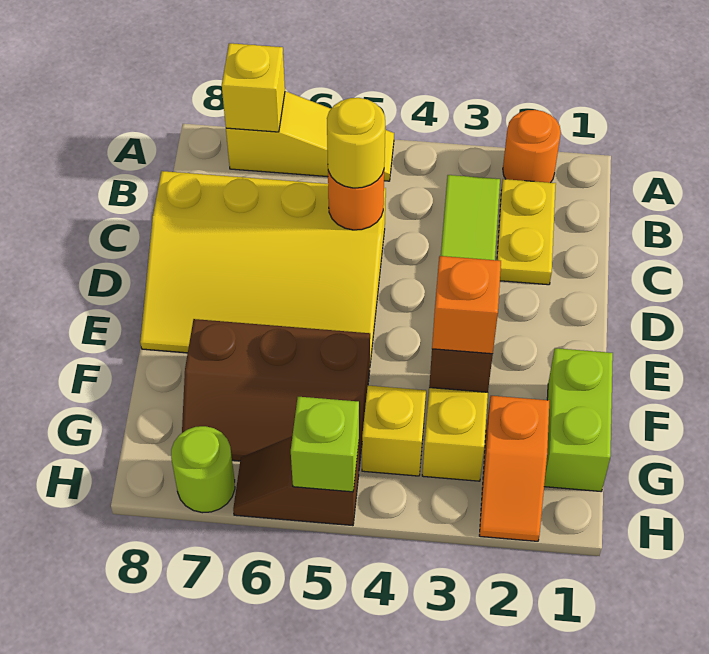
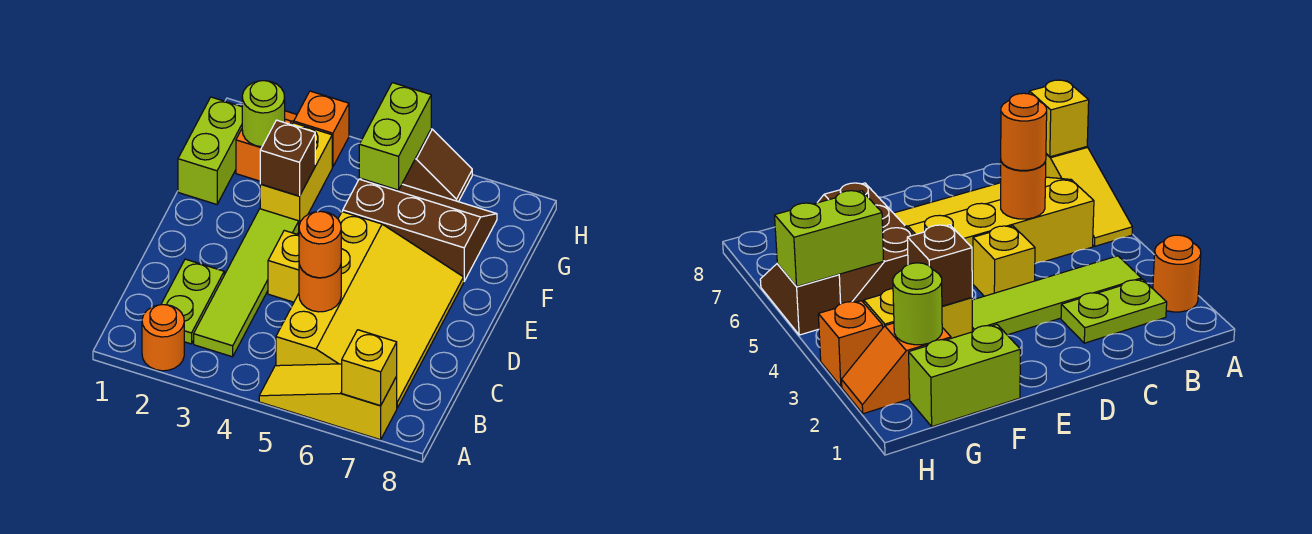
yellow plate B2:C2 level 1 -> lime plate B2:C2 level 1
yellow slope C5:E8 level 1 top C -> yellow slope B5:E7 level 1 top 5
yellow round brick C5 level 3 -> orange round brick C5 level 3
orange brick F3 level 3 -> orange brick H3 level 1
yellow brick G4 level 1 -> yellow brick D4 level 1
lime brick H5 level 2 -> lime brick G5:H5 level 2
lime round brick H7 level 1 -> lime round brick G2 level 2

